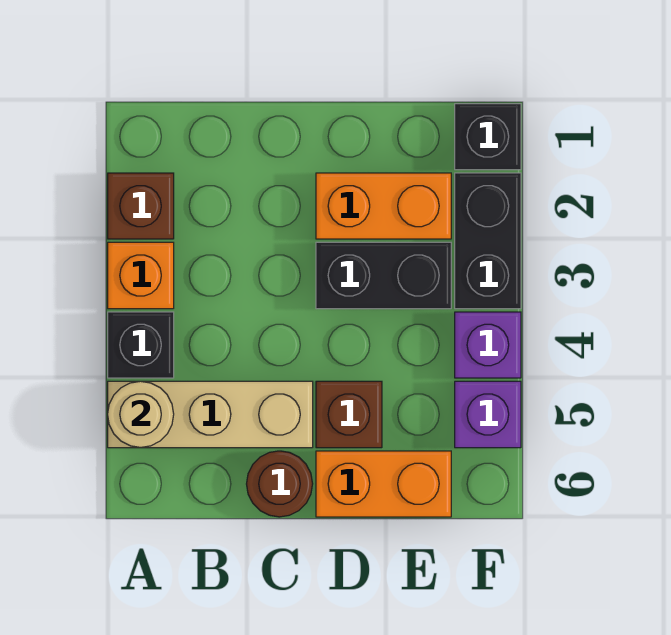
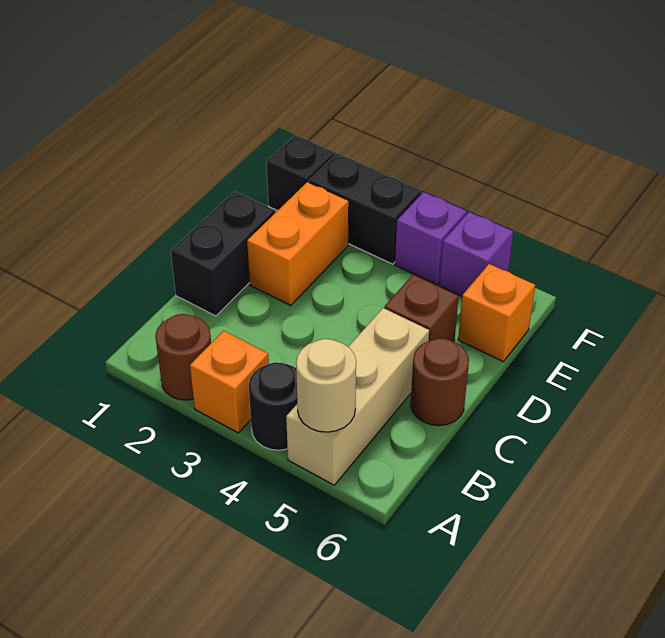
brown brick A2 level 1 -> brown round brick A2 level 1
black brick A4 level 1 -> black round brick A4 level 1
black brick D3:E3 level 1 -> black brick C1:D1 level 1
orange brick D6:E6 level 1 -> orange brick E6 level 1

